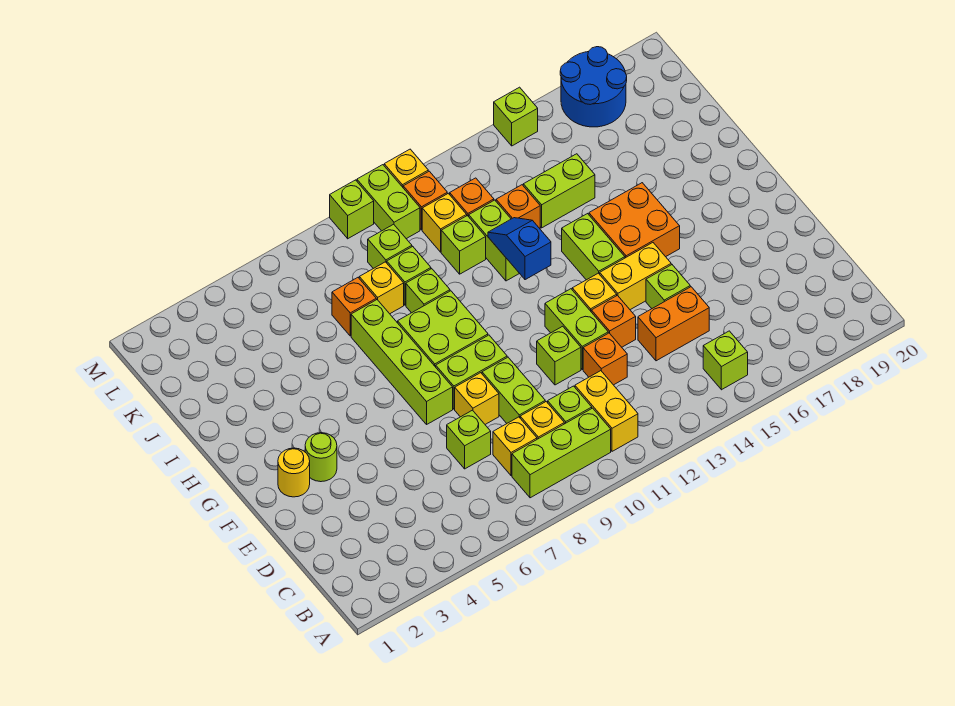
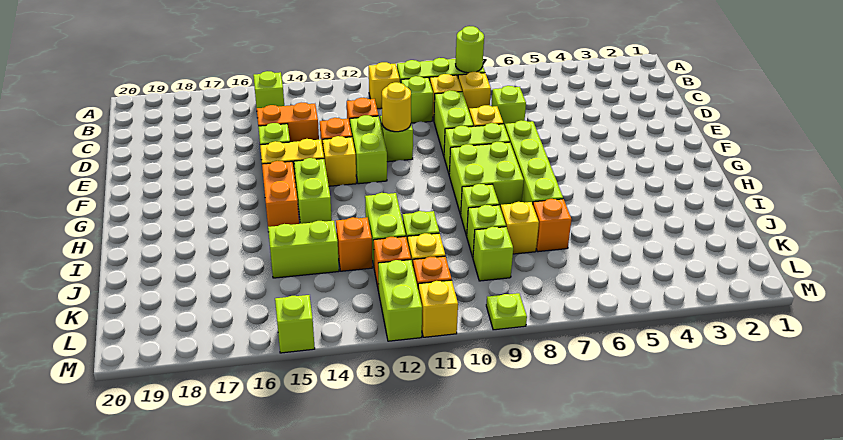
yellow brick B11:C11 level 1 -> yellow brick B11 level 1
yellow round brick F2 level 1 -> yellow round brick E11 level 2
lime round brick F3 level 1 -> lime round brick B8 level 2
orange brick G15:H16 level 1 -> orange brick G15:H15 level 1
blue slope H12:I12 level 2 top H -> none
lime brick L10:M10 level 1 -> lime brick L12:M12 level 1
blue round brick L17:M18 level 1 -> none
lime brick M9 level 1 -> lime plate M9 level 1

